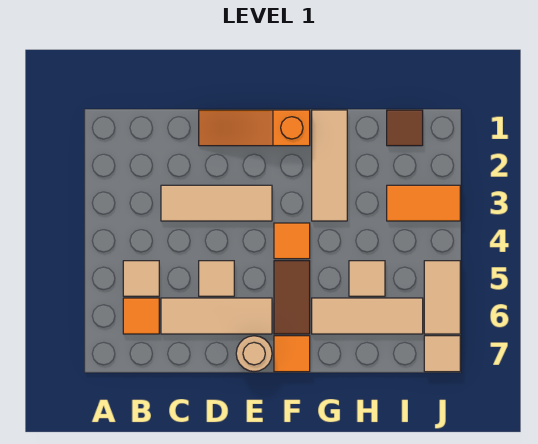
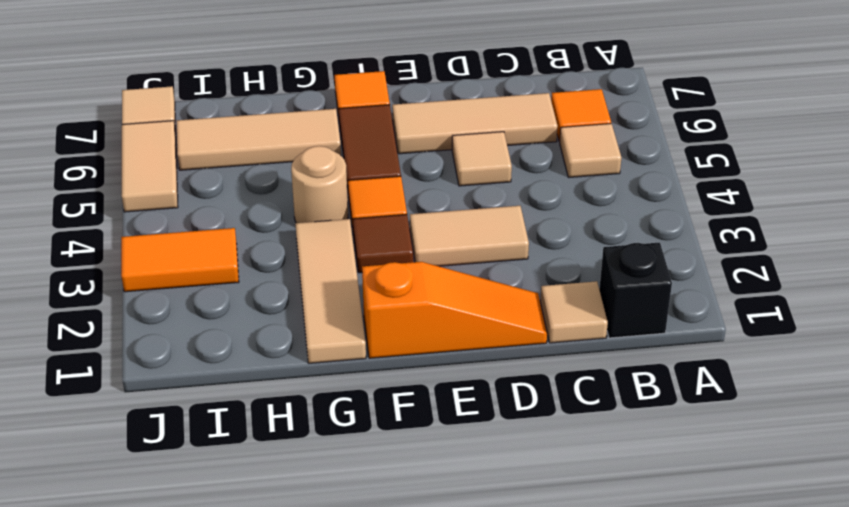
none -> black brick B1 level 1
tan tile C3:E3 level 1 -> tan tile D3:E3 level 1
tan round brick E7 level 1 -> tan round brick G4 level 1
tan tile H5 level 1 -> tan tile C1 level 1
brown tile I1 level 1 -> brown tile F3 level 1

